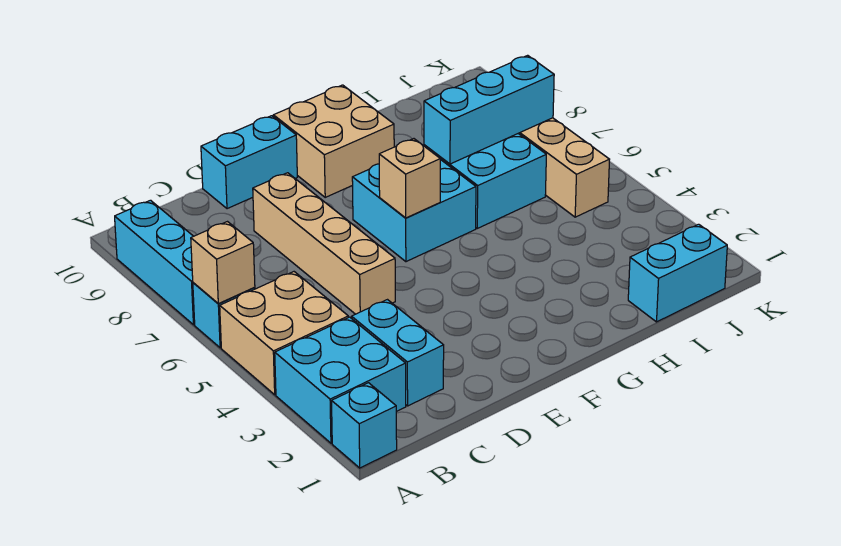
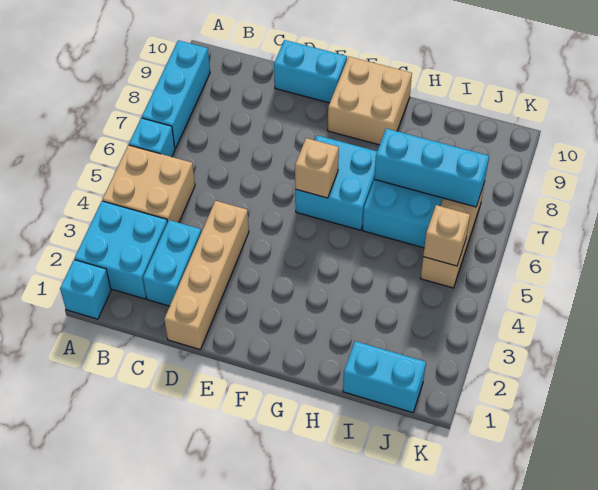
tan brick A6 level 2 -> tan brick J5 level 2
tan brick D5:D8 level 1 -> tan brick D1:D4 level 1

